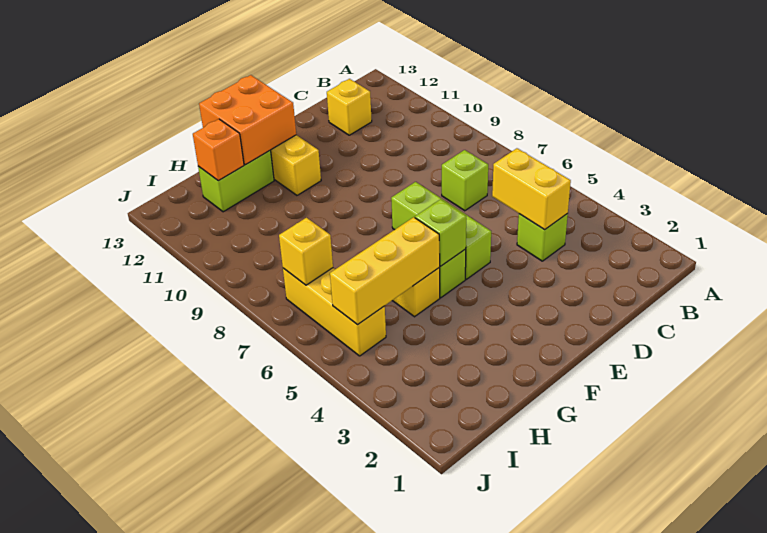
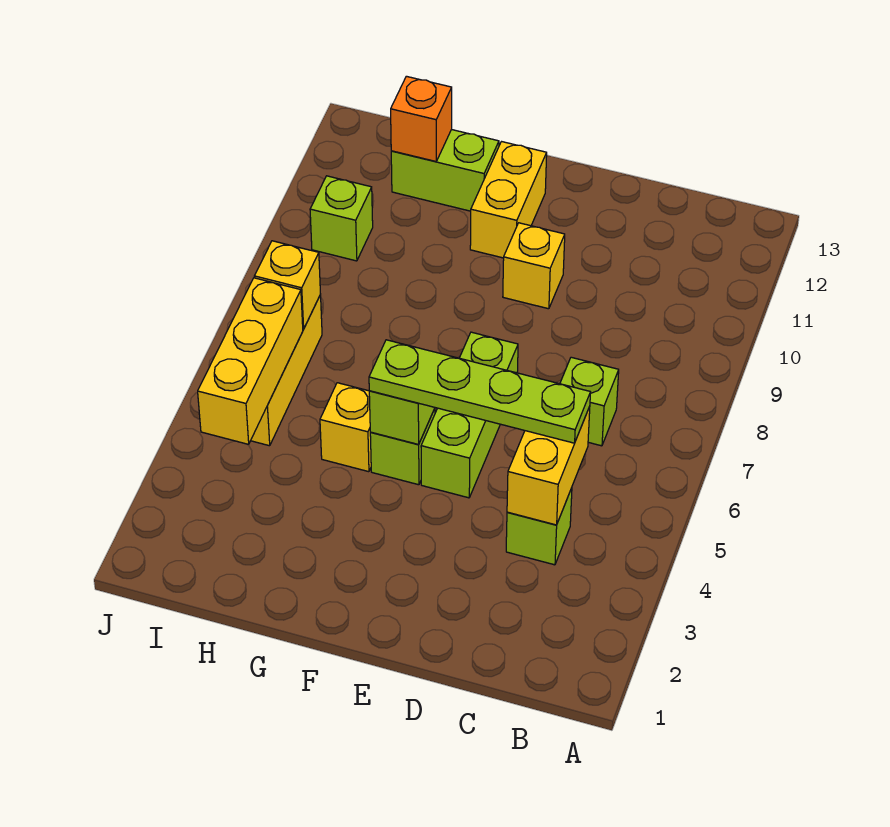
none -> lime plate C5:F5 level 3
yellow brick C12 level 1 -> yellow brick E10 level 1
orange brick F12:G13 level 2 -> none
yellow brick G5:I5 level 2 -> yellow brick I4:I6 level 2
none -> lime brick I10 level 1

